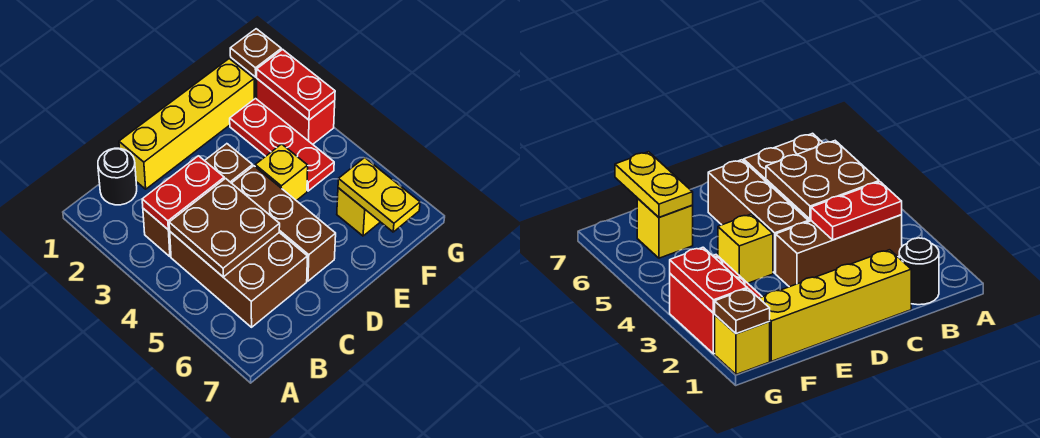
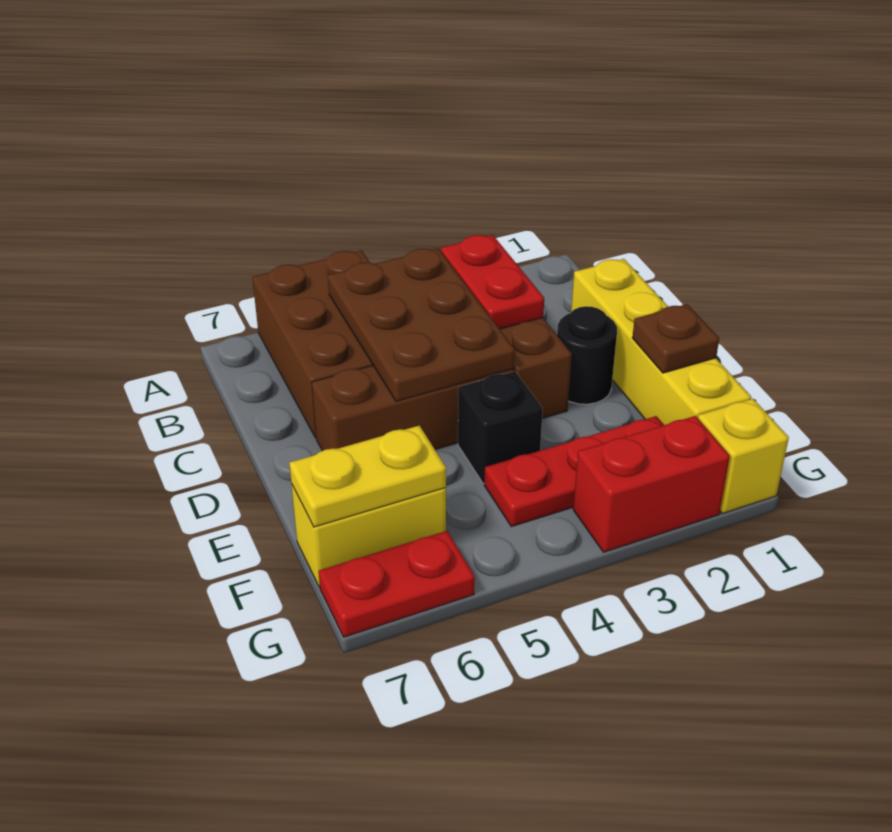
black round brick B1 level 1 -> black round brick D2 level 1
brown brick B4:C6 level 1 -> brown brick A5:C6 level 1
brown plate B4:C5 level 2 -> brown plate B4:D5 level 2
yellow brick E4 level 1 -> black brick E4 level 1
yellow brick F6 level 1 -> yellow brick F6:F7 level 1
brown plate G1 level 2 -> brown plate E1 level 2
red plate G2:G3 level 2 -> red plate G6:G7 level 1

